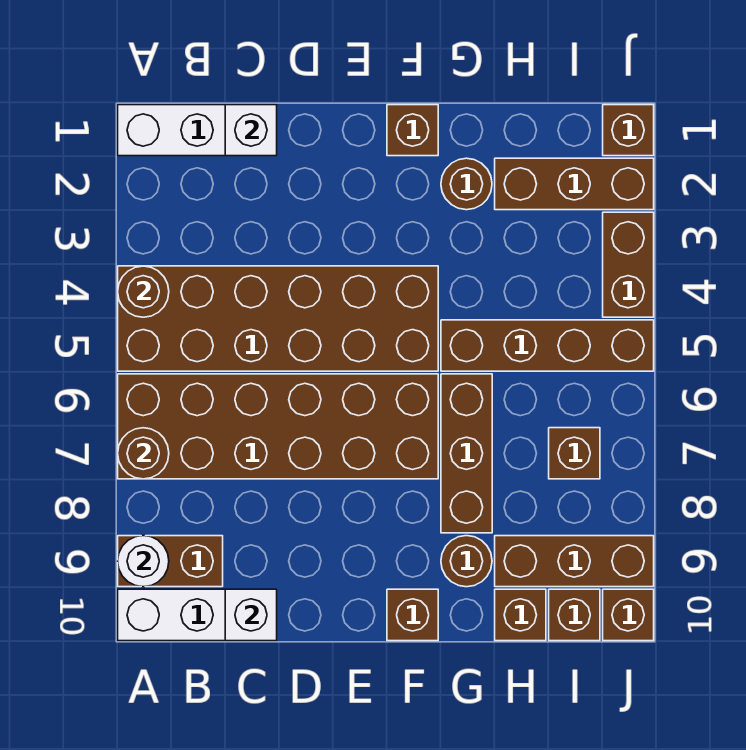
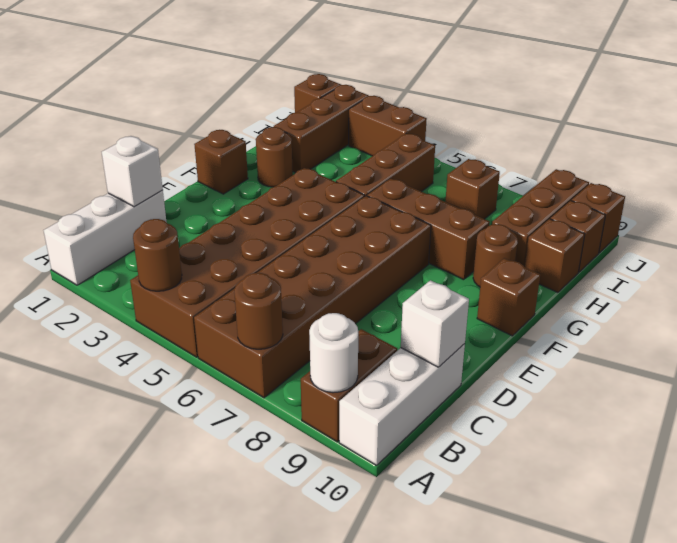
brown brick G5:J5 level 1 -> brown brick G5:I5 level 1

